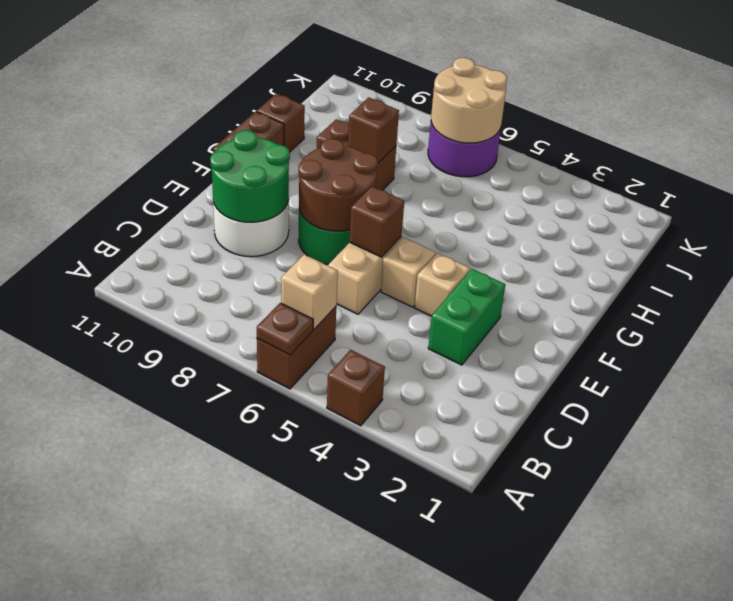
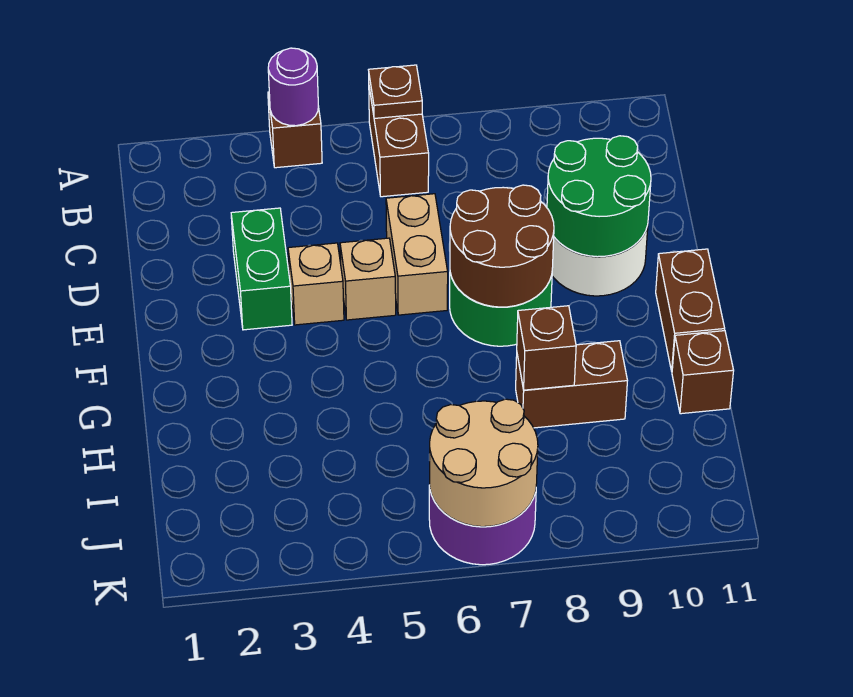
none -> purple round brick A4 level 2
tan brick B6 level 2 -> none
brown brick E6 level 2 -> none

